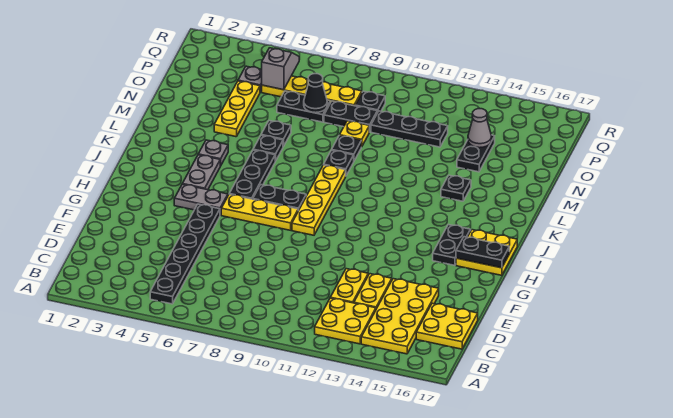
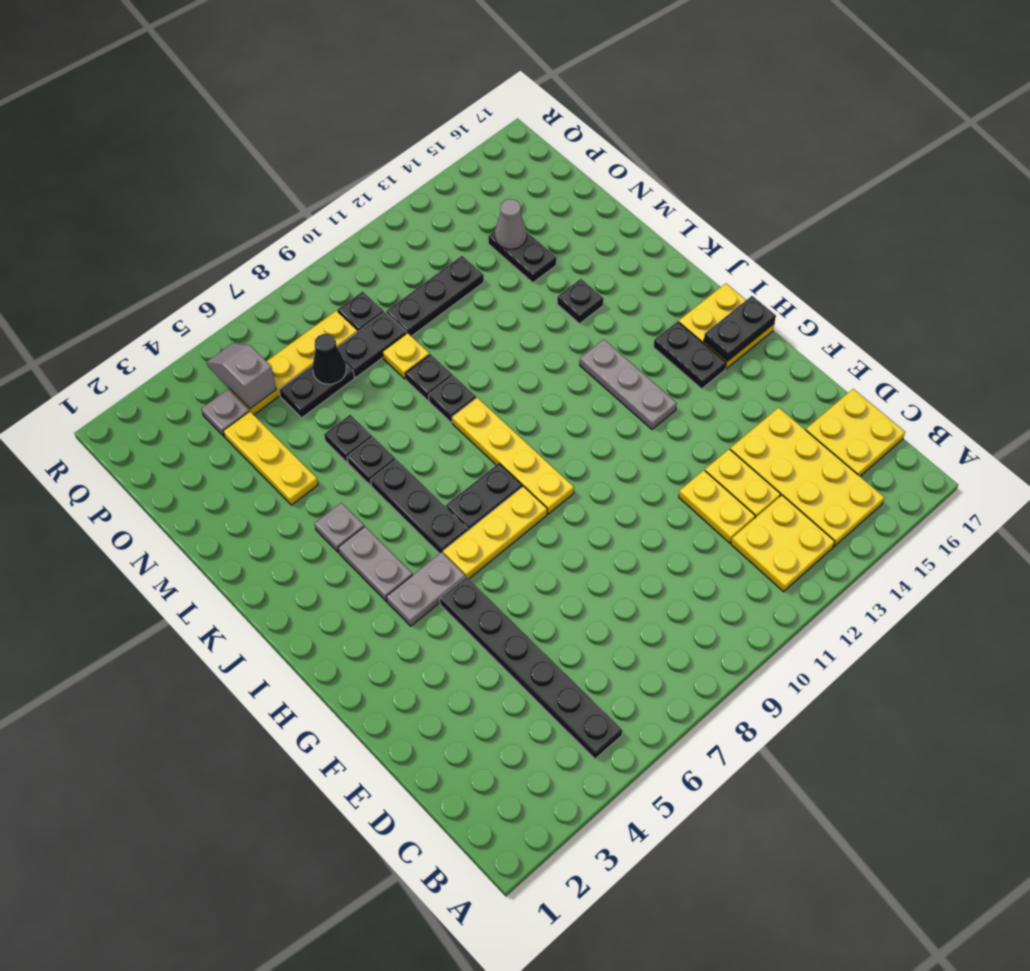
none -> grey plate H13:J13 level 1

